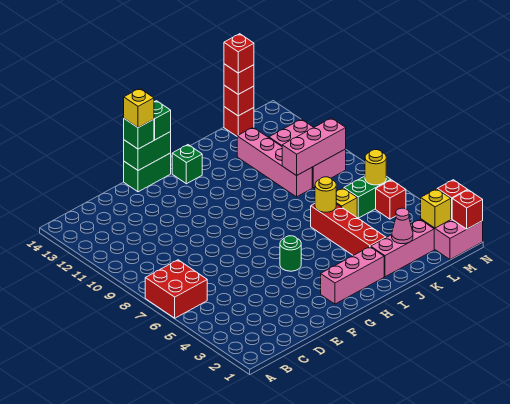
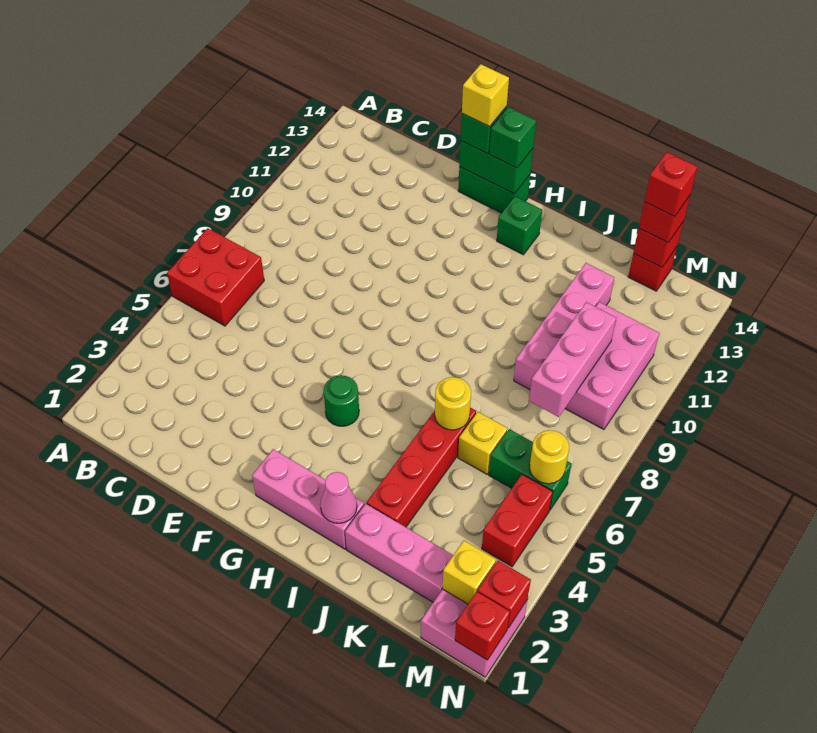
pink cone K2 level 2 -> pink cone I2 level 2
pink brick K9:M9 level 2 -> pink brick L8:L10 level 2
red brick M5 level 1 -> red brick M4:M5 level 1

